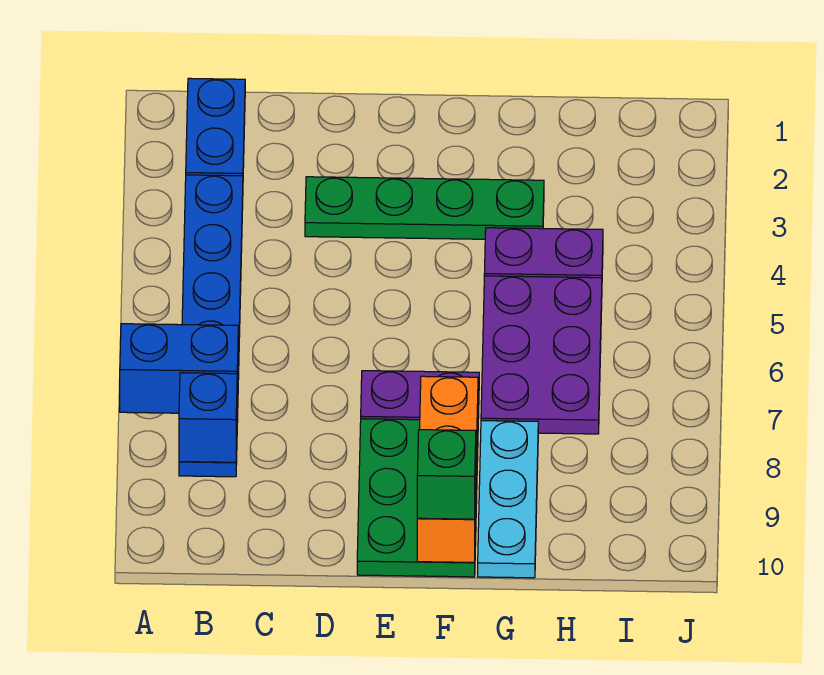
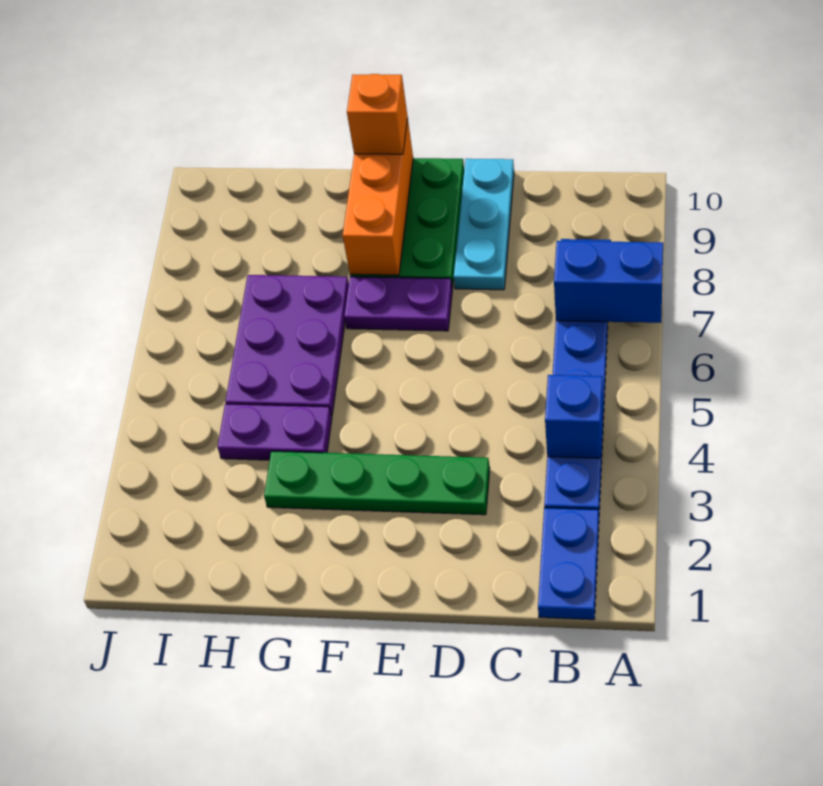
blue brick B8 level 2 -> blue brick B4 level 2
green brick F10 level 3 -> orange brick F10 level 3
cyan plate G8:G10 level 1 -> cyan plate D8:D10 level 1

